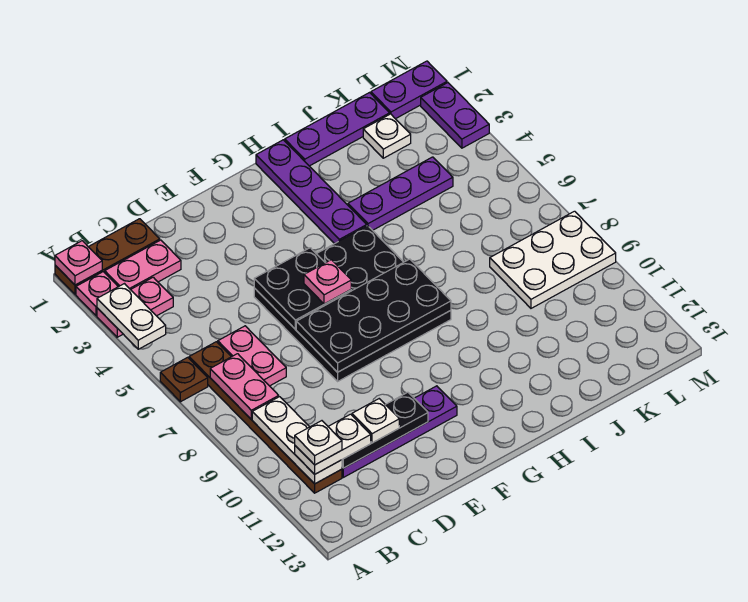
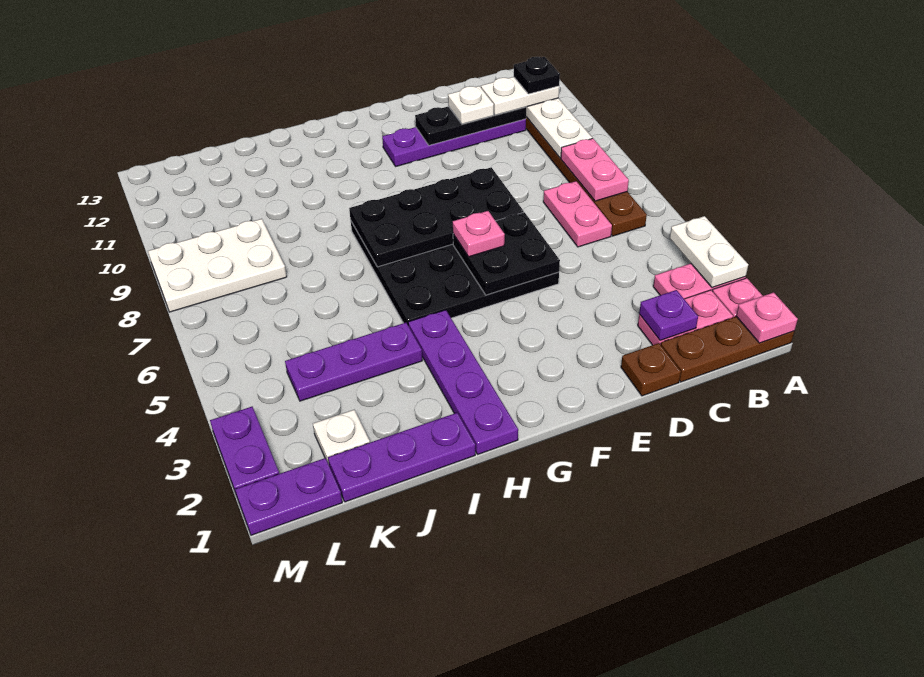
brown plate A6 level 1 -> brown plate D1 level 1
white plate B11 level 4 -> black plate B11 level 4
none -> purple plate C2 level 2

